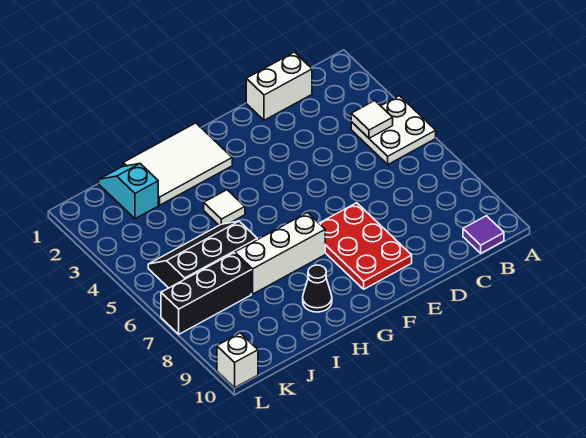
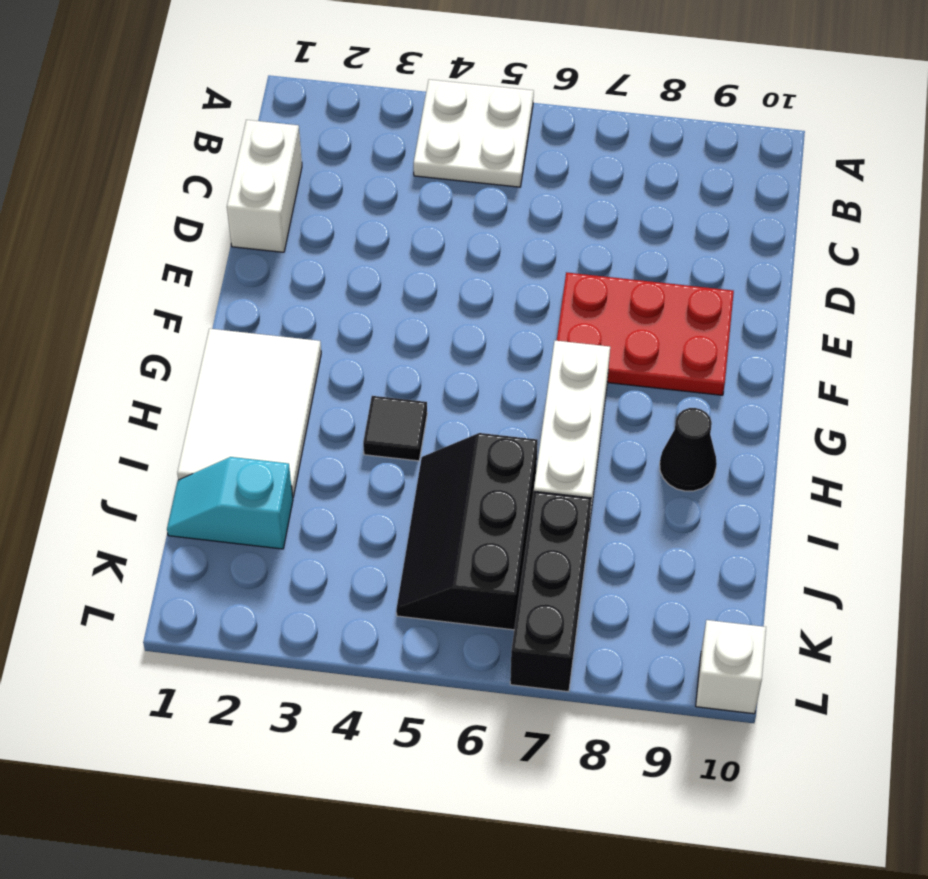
white tile B4 level 2 -> none
purple tile B10 level 1 -> none
white tile H4 level 1 -> black tile H4 level 1

